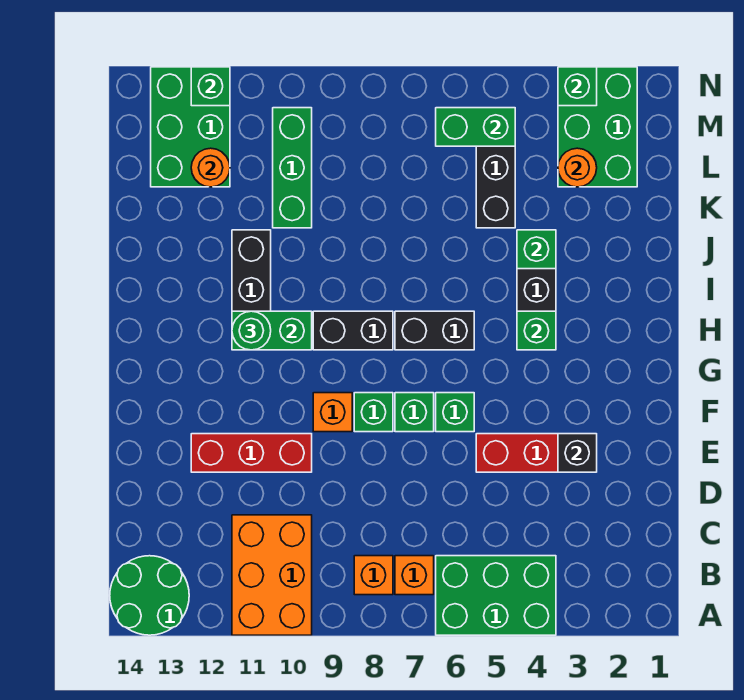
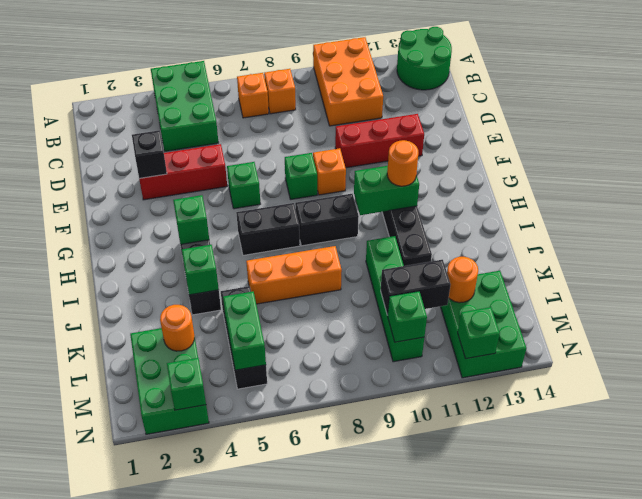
green brick A4:B6 level 1 -> green brick A4:C5 level 1
green brick F7 level 1 -> green brick M10 level 2
green round brick H11 level 3 -> orange round brick H11 level 3
none -> orange brick J6:J8 level 1
green brick K10:M10 level 1 -> green brick J10:M10 level 1
none -> black brick L10:L11 level 2
green brick M5:M6 level 2 -> green brick L5:M5 level 2

